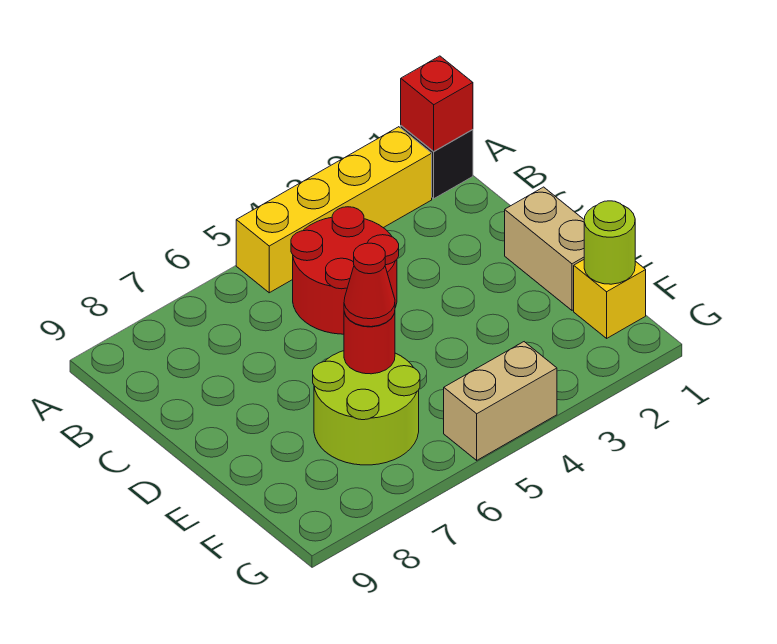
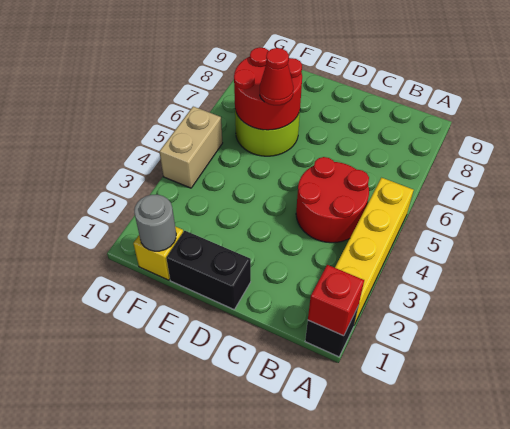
tan brick D1:E1 level 1 -> black brick D1:E1 level 1
red round brick E6 level 2 -> red round brick E6:F7 level 2
lime round brick F1 level 2 -> grey round brick F1 level 2

